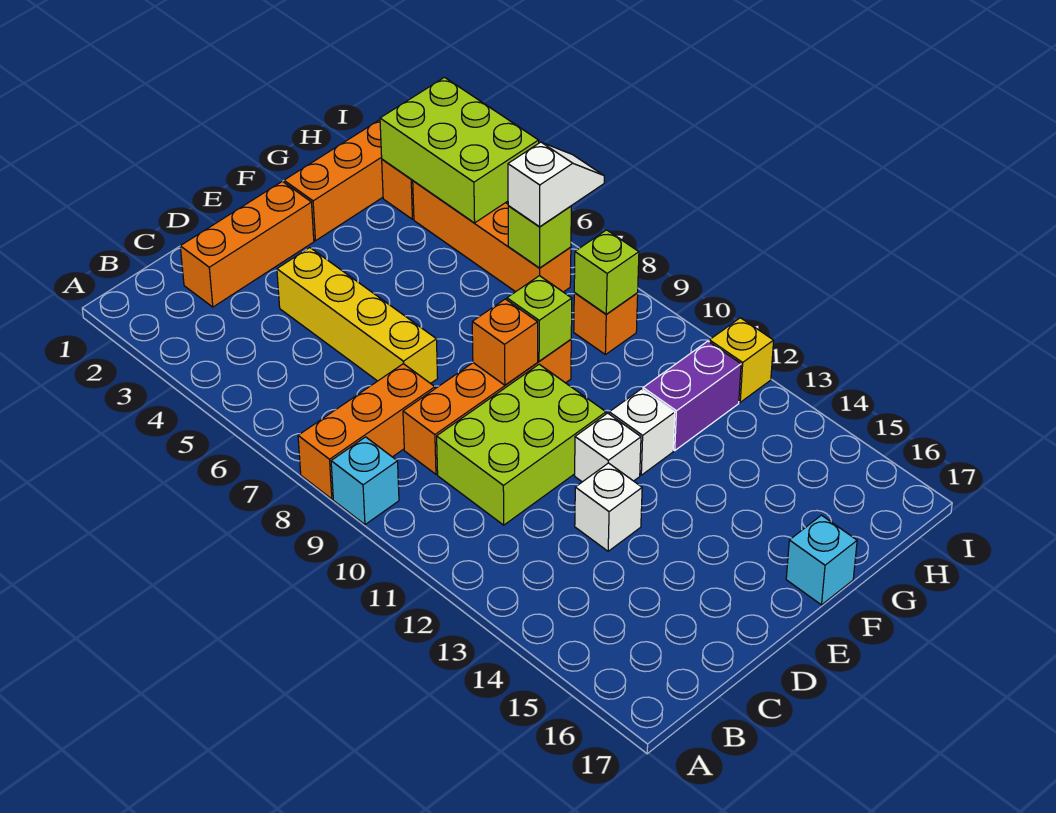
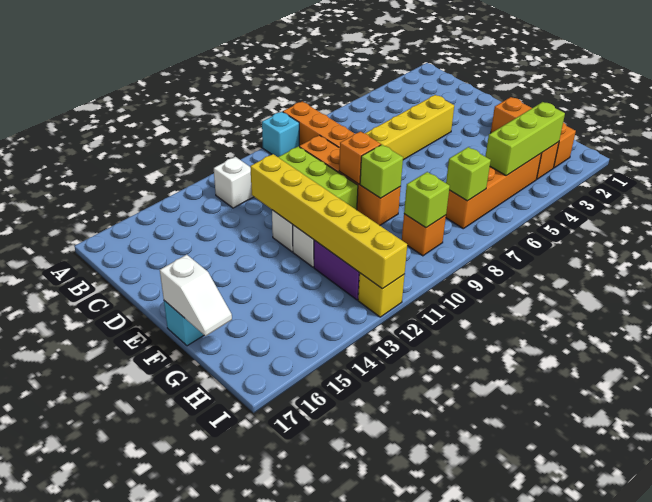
orange brick C2:E2 level 1 -> none
none -> yellow brick D12:I12 level 2
white brick D13 level 1 -> white brick B12 level 1
lime brick H3:I5 level 2 -> lime brick H3:H5 level 2
white slope H7:I7 level 3 top H -> white slope F17:G17 level 2 top F

